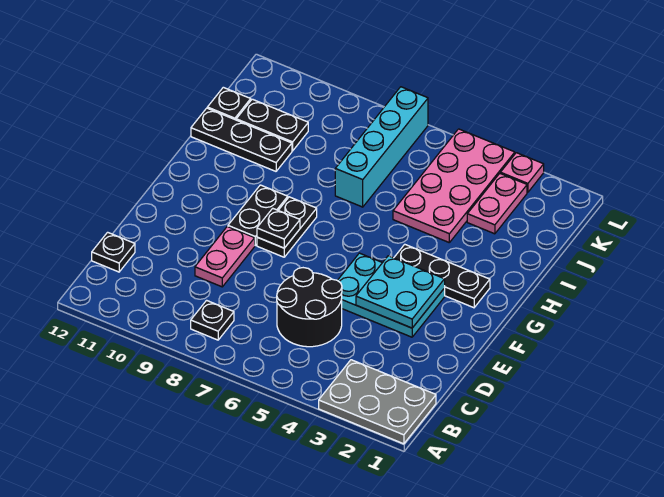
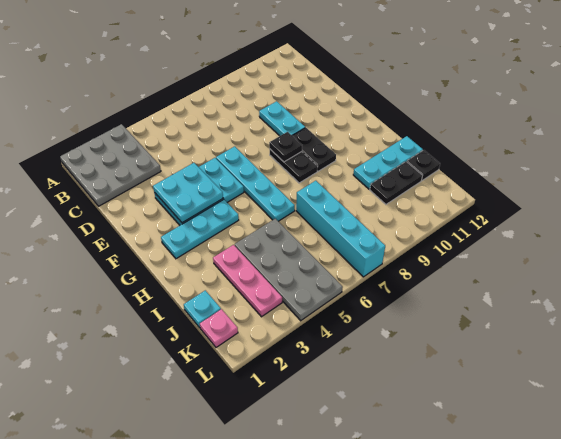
grey plate A1:B3 level 1 -> grey plate A1:C3 level 1
black plate B8 level 1 -> none
black round brick C5:D6 level 1 -> none
black plate C12 level 1 -> none
pink plate D9:E9 level 1 -> cyan plate D9:E9 level 1
none -> cyan plate E6:H6 level 1
black plate G2:G4 level 1 -> cyan plate G2:G4 level 1
pink plate I4:L5 level 1 -> grey plate I4:L5 level 1
black plate I10:I12 level 1 -> cyan plate I10:I12 level 1
none -> cyan plate J1 level 1
pink plate J3:K3 level 1 -> pink plate I3:K3 level 1
pink plate L3 level 1 -> pink plate K1 level 1

